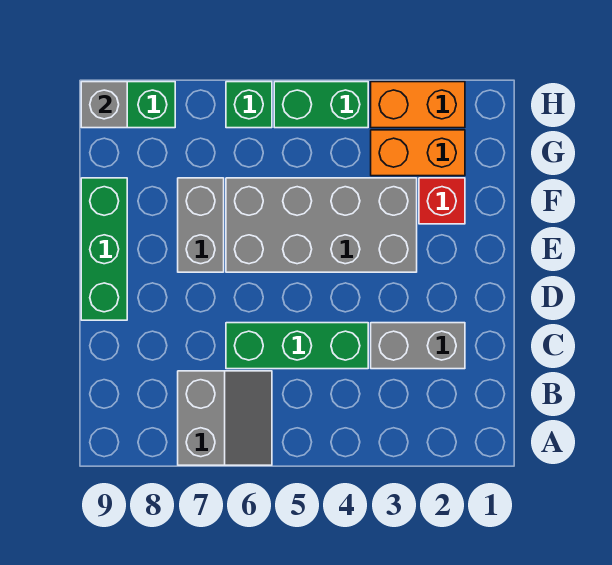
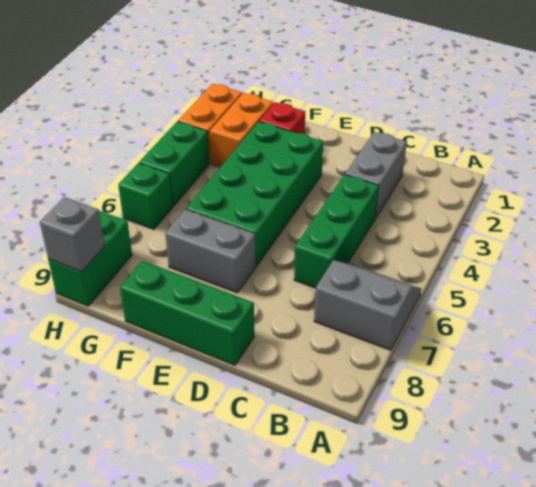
grey brick E3:F6 level 1 -> green brick E3:F6 level 1

